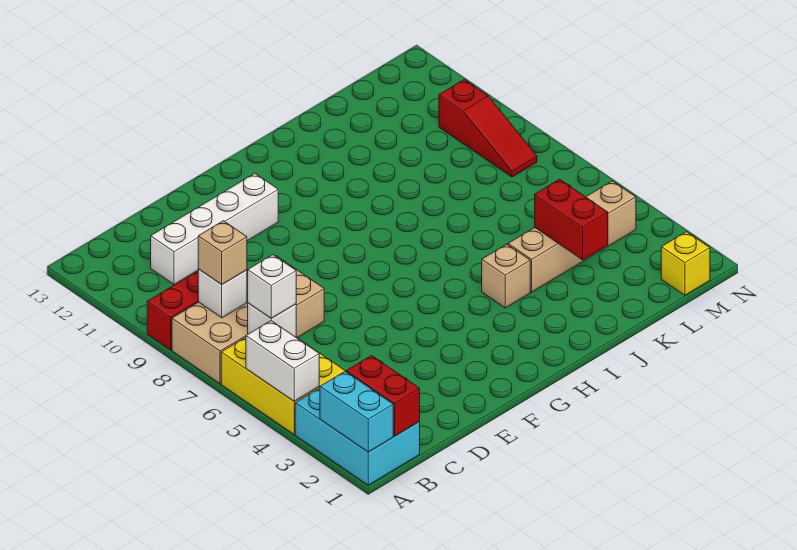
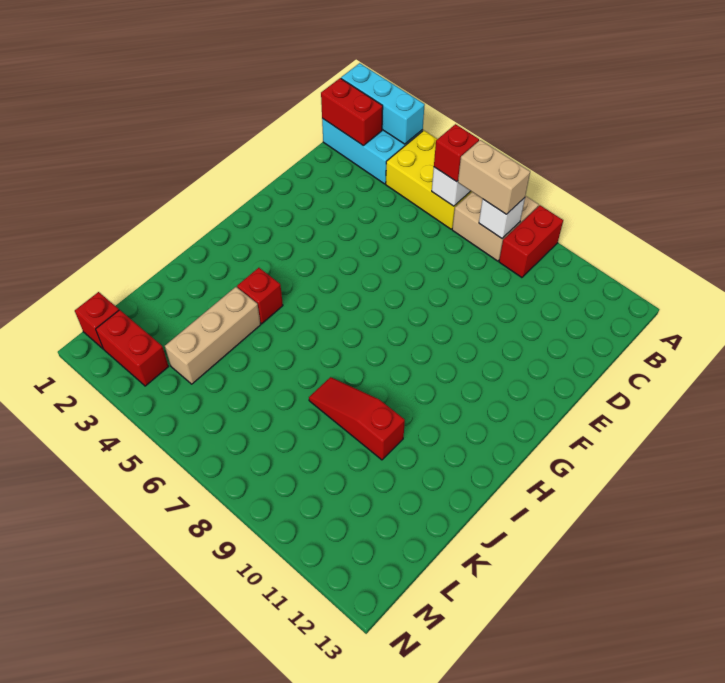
cyan brick A1:A2 level 2 -> cyan brick A1:A3 level 2
white brick A4:A5 level 2 -> none
tan brick A7:D8 level 1 -> tan brick A7:B8 level 1
white brick B6 level 3 -> red brick B6 level 3
tan brick B8 level 3 -> tan brick B7:B8 level 3
white brick C11:F11 level 1 -> none
tan brick I4 level 1 -> red brick I4 level 1
tan brick J4:M4 level 1 -> tan brick J4:L4 level 1
red brick K3:K4 level 2 -> red brick M2:M3 level 1
yellow brick M1 level 1 -> red brick M1 level 1
red slope M8:M10 level 1 top 10 -> red slope J8:J10 level 1 top 10

